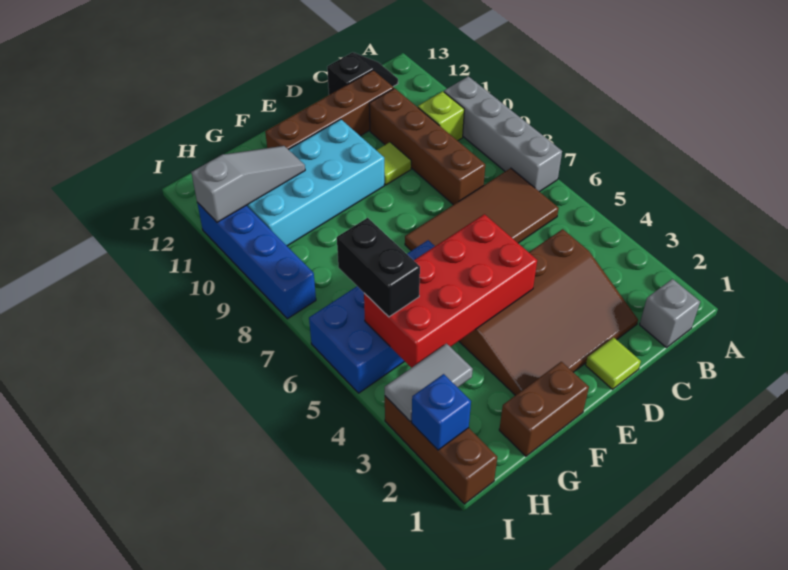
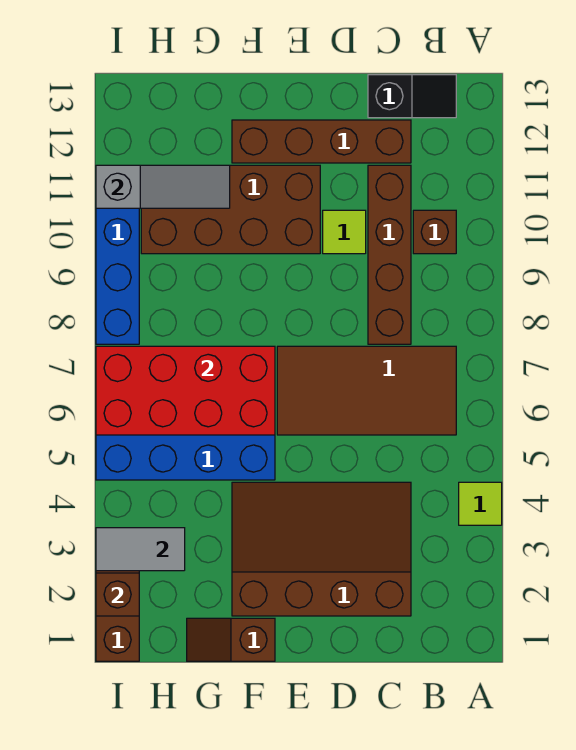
grey brick A7:A10 level 1 -> none
grey brick B1 level 1 -> none
lime brick B10 level 1 -> brown brick B10 level 1
brown slope C2:F4 level 1 top 4 -> brown slope C2:F4 level 1 top 2
lime tile D1 level 1 -> lime tile A4 level 1
red brick E4:H5 level 2 -> red brick F6:I7 level 2
cyan brick E10:H11 level 1 -> brown brick E10:H11 level 1
brown brick F1:G1 level 1 -> brown slope F1:G1 level 1 top F
black brick H5:H6 level 3 -> none
blue brick I2 level 2 -> brown brick I2 level 2

